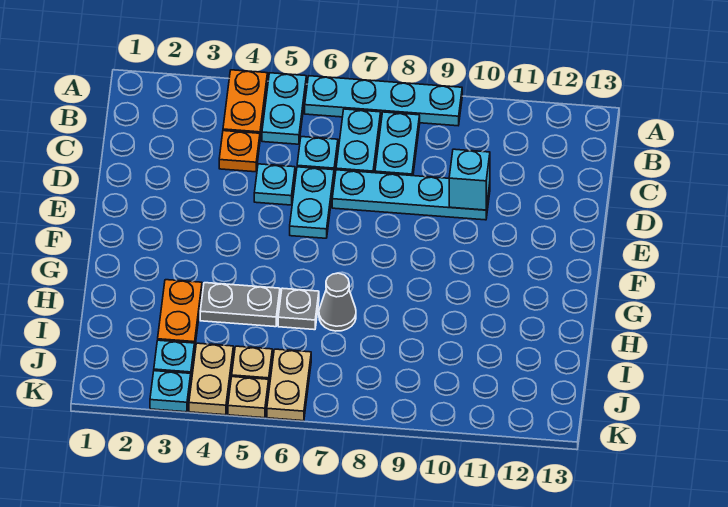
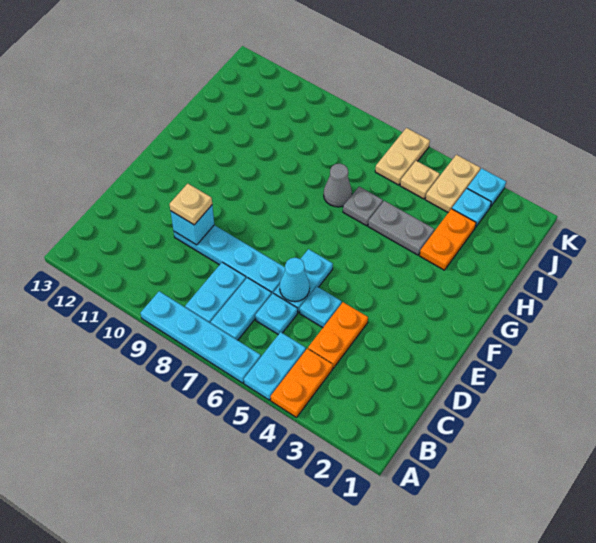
orange plate C4 level 1 -> orange plate C4:D4 level 1
none -> cyan cone D6 level 2
tan plate K5 level 1 -> tan plate D10 level 3

